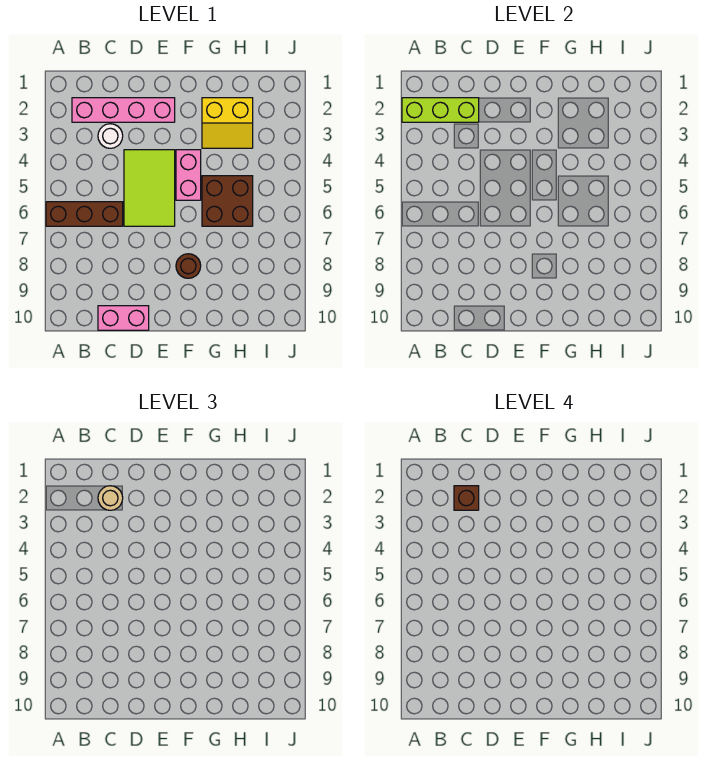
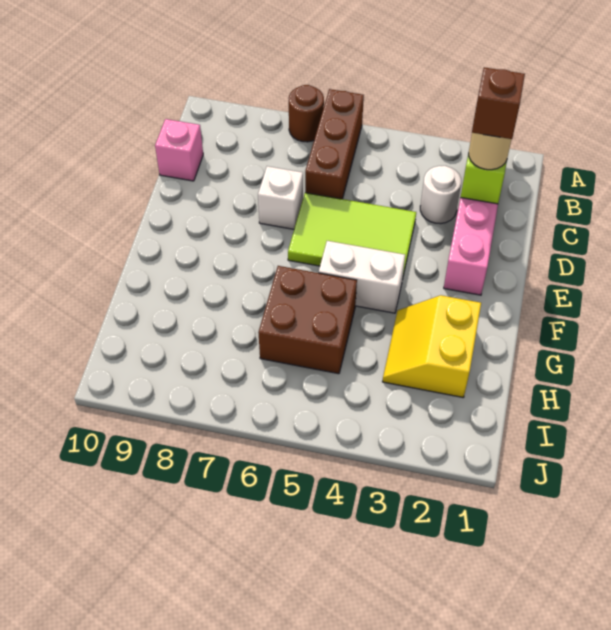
pink brick C10:D10 level 1 -> pink brick C10 level 1
none -> white brick D7 level 1
pink brick F4:F5 level 1 -> white brick F4:F5 level 1
brown round brick F8 level 1 -> brown round brick A7 level 1

